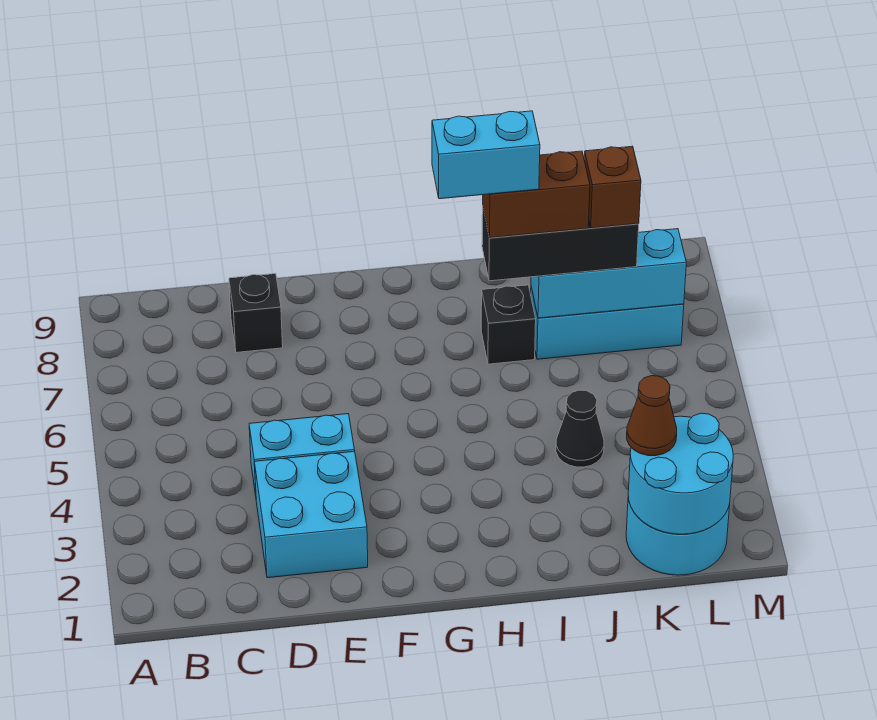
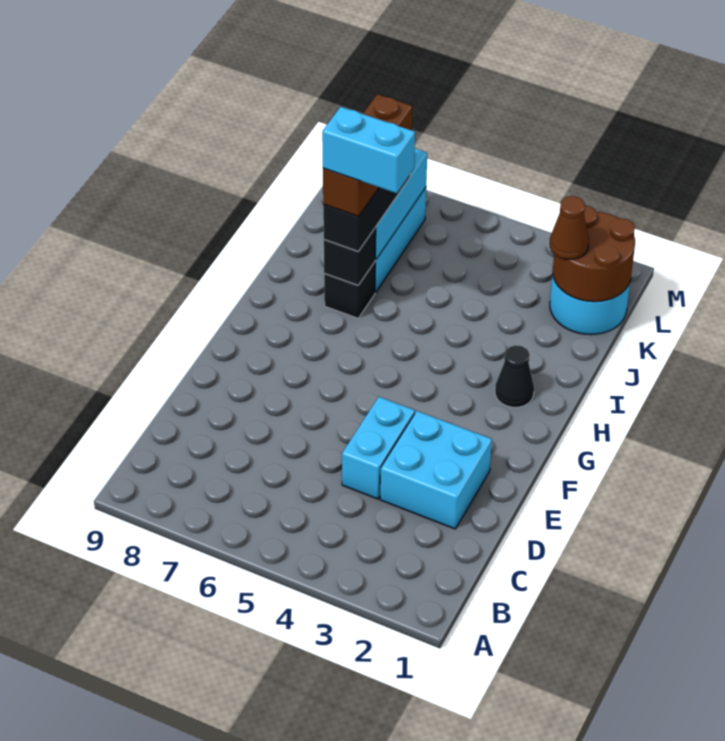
black brick D8 level 1 -> black brick I7 level 2
cyan brick H7:I7 level 5 -> cyan brick I6:I7 level 5
black cone J4 level 1 -> black cone H2 level 1
cyan round brick K1:L2 level 2 -> brown round brick K1:L2 level 2

